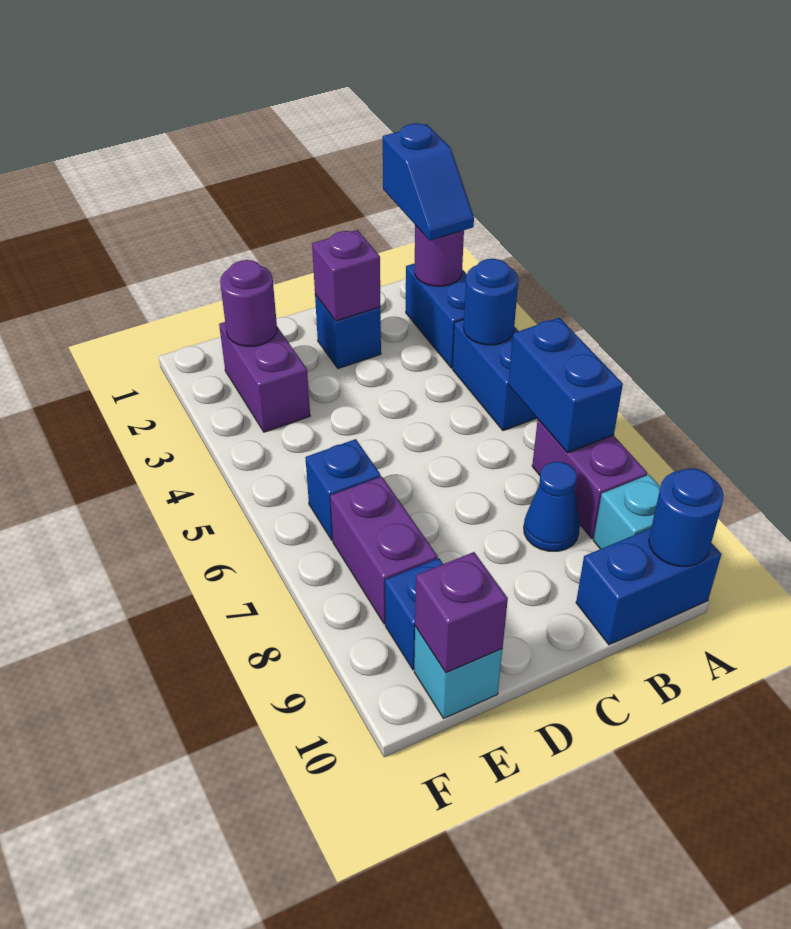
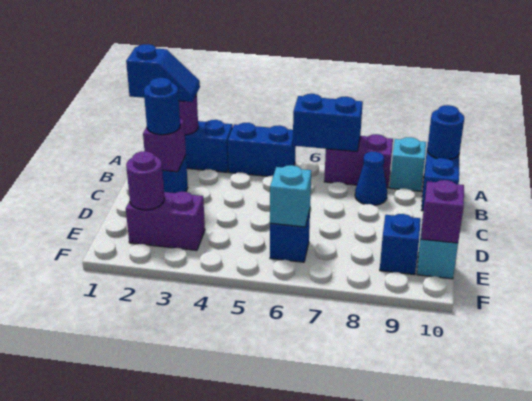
blue round brick A4 level 2 -> blue round brick C2 level 3
none -> cyan brick E6 level 2
purple brick E7:E8 level 1 -> none

